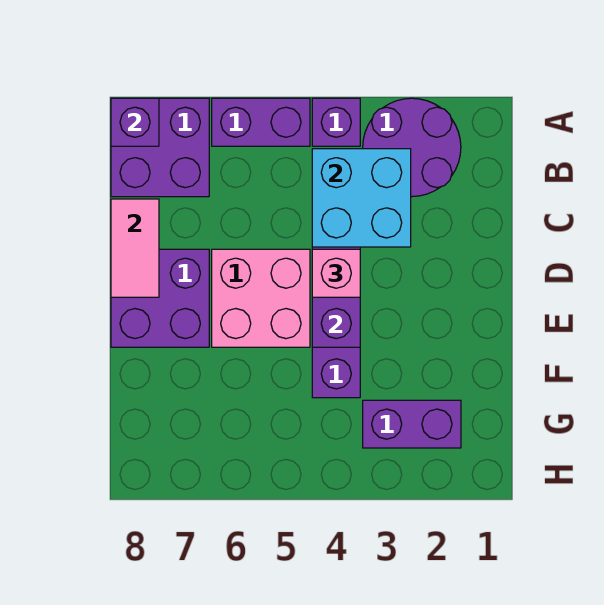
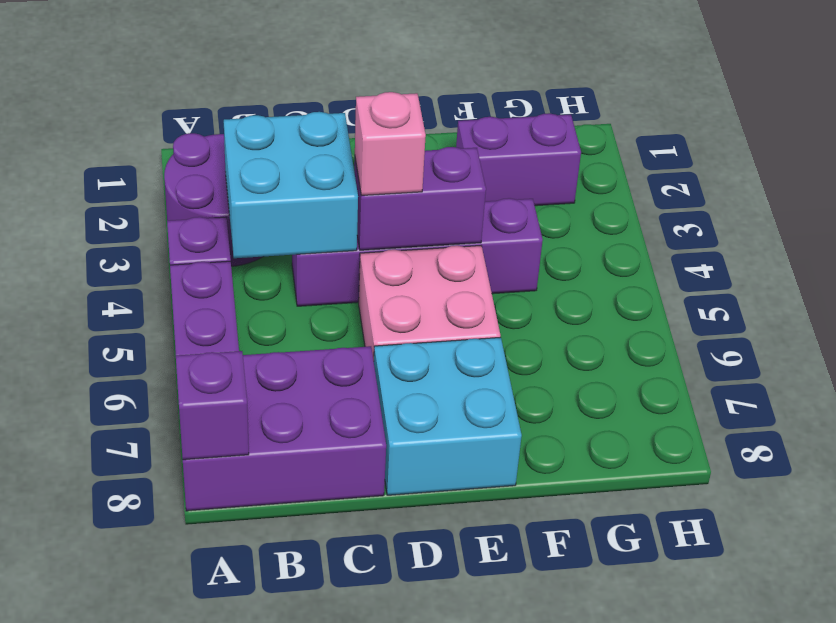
purple brick A7:B8 level 1 -> purple brick A7:C8 level 1
pink tile C8:D8 level 2 -> none
purple brick D7:E8 level 1 -> cyan brick D7:E8 level 1
purple brick G2:G3 level 1 -> purple brick F2:G2 level 1

